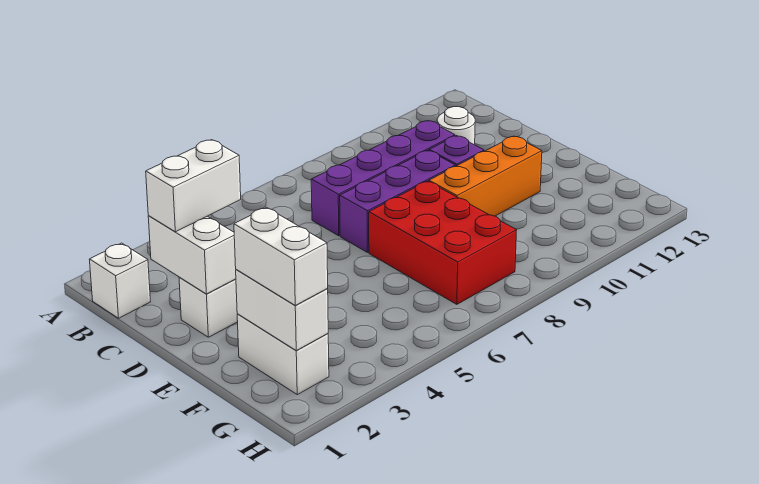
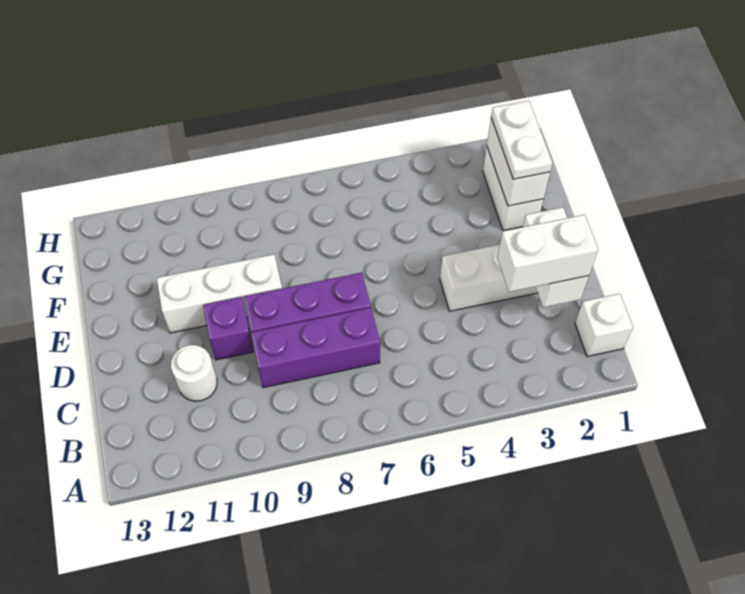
purple brick C7:C10 level 1 -> purple brick C7:C9 level 1
red brick E7:G8 level 1 -> none
orange brick E9:E11 level 1 -> white brick E9:E11 level 1
white brick F2:G2 level 3 -> white plate F2:G2 level 3

